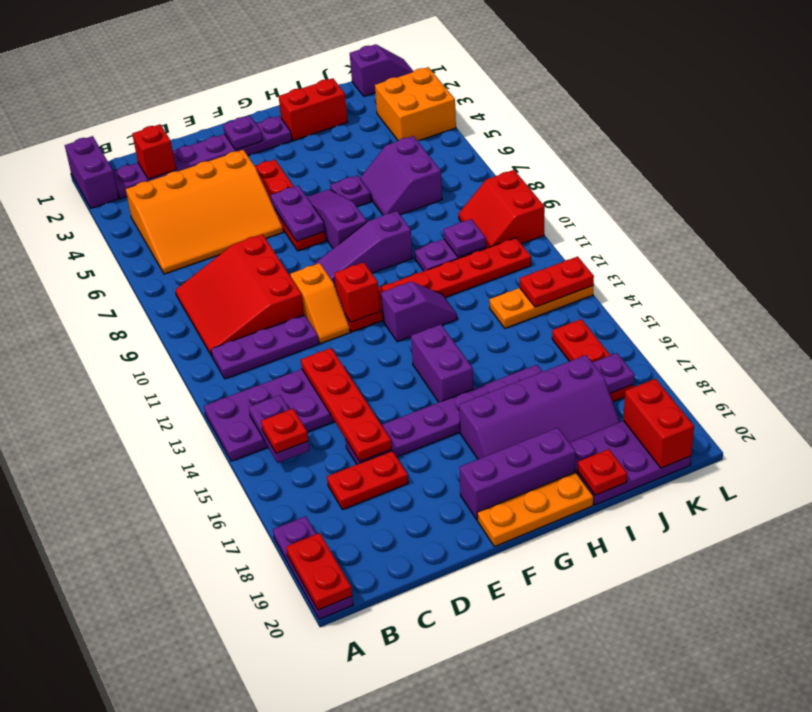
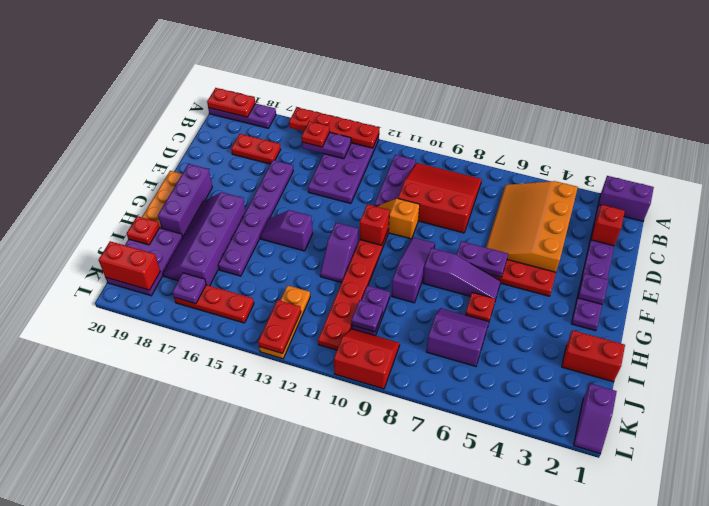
red plate C17:D17 level 1 -> red plate C17:C18 level 1
red plate D13:D16 level 2 -> red plate A13:A16 level 2
purple brick G14:G15 level 1 -> purple slope G14:G15 level 1 top 14
red brick H2:I2 level 1 -> red brick I1:I2 level 1
purple plate H6 level 1 -> red plate H6 level 1
orange brick K3:L4 level 1 -> none

